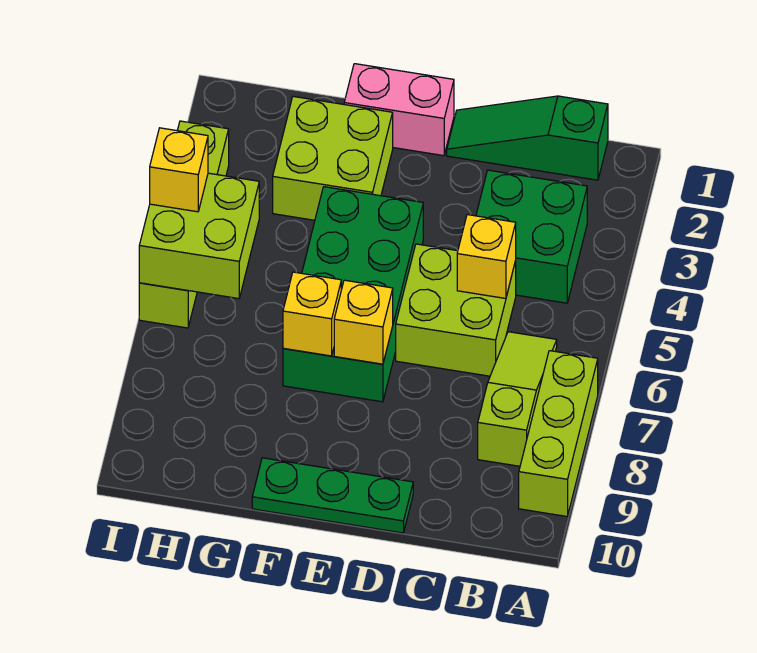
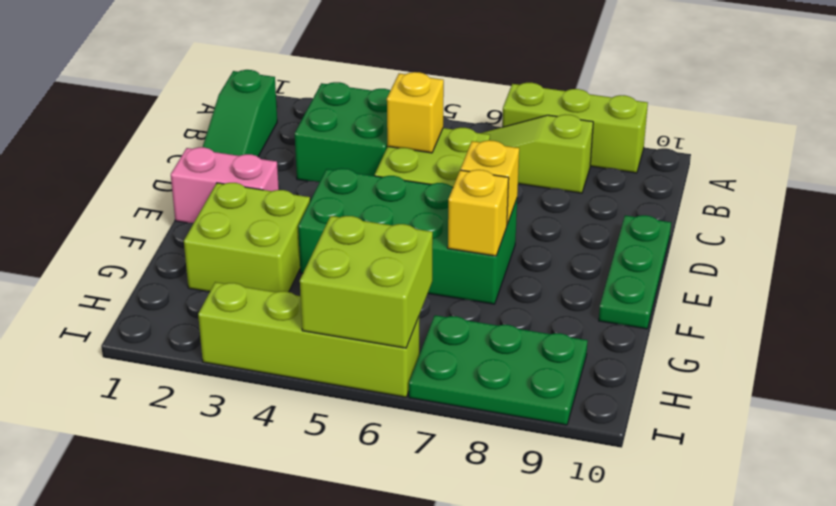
pink brick E1:F1 level 1 -> pink brick E1:E2 level 1
none -> green plate H7:I9 level 1
yellow brick I5 level 3 -> none

